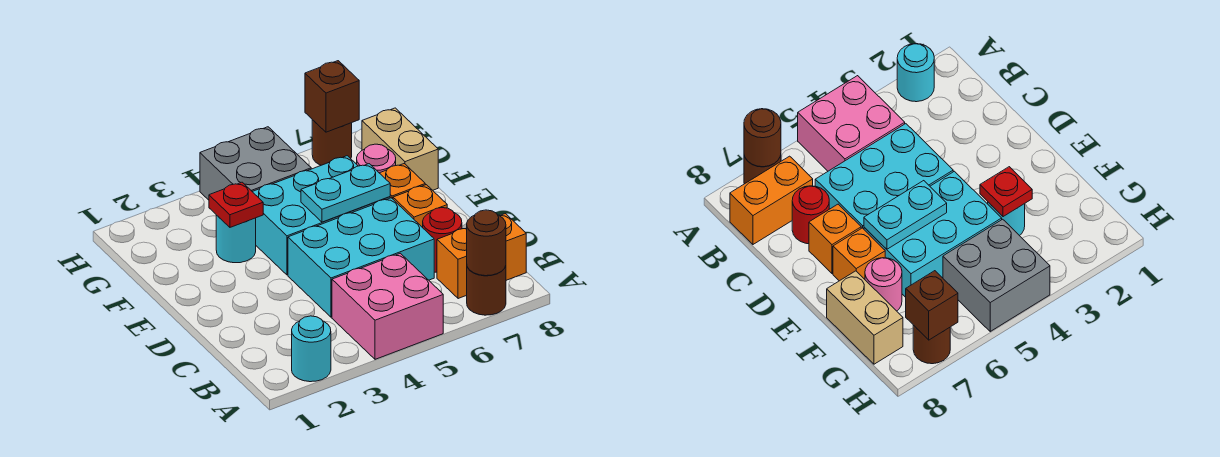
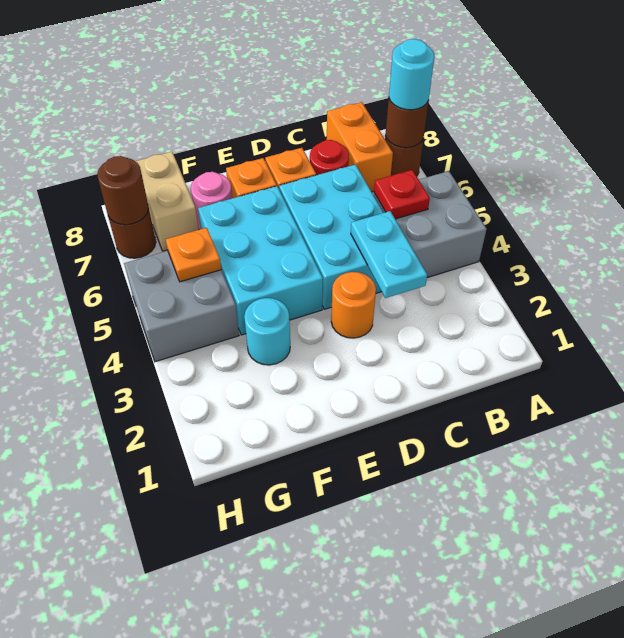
cyan round brick A2 level 1 -> cyan round brick A7 level 3
pink brick A4:B5 level 1 -> grey brick A4:B5 level 1
none -> orange round brick D3 level 1
cyan plate E5:E6 level 2 -> cyan plate C3:C4 level 2
red plate F3 level 2 -> red plate B5 level 2
tan brick F8:G8 level 1 -> tan brick G7:G8 level 1
none -> orange plate G5 level 2
brown brick H7 level 2 -> brown round brick H7 level 2

